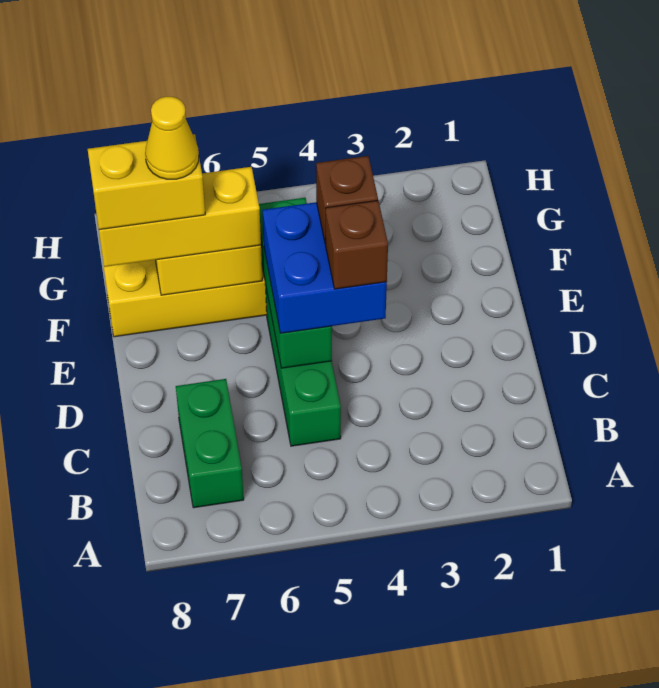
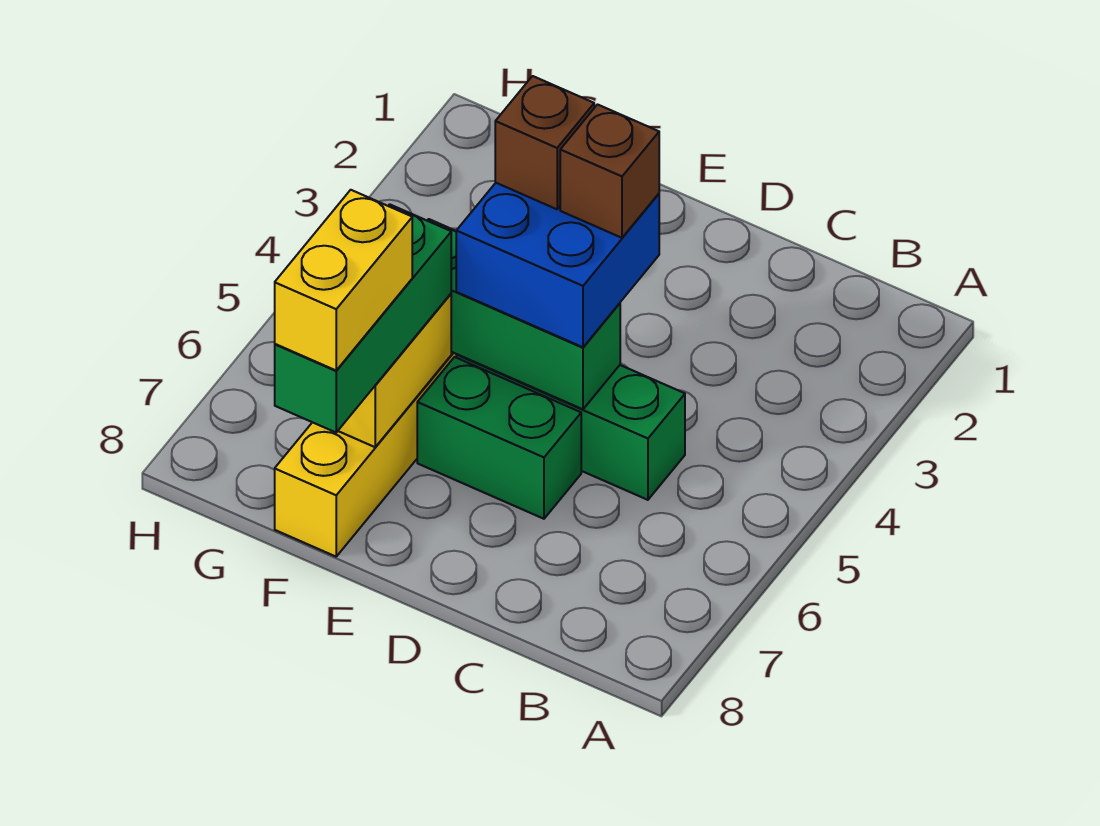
green brick B7:C7 level 1 -> green brick D6:E6 level 1
yellow brick F6:F8 level 3 -> green brick F6:F8 level 3
yellow cone F7 level 5 -> none

